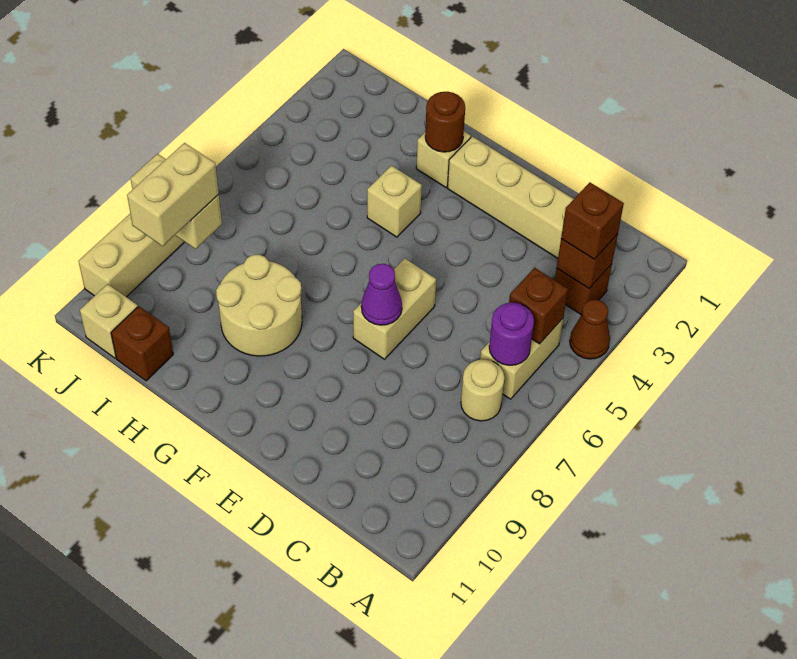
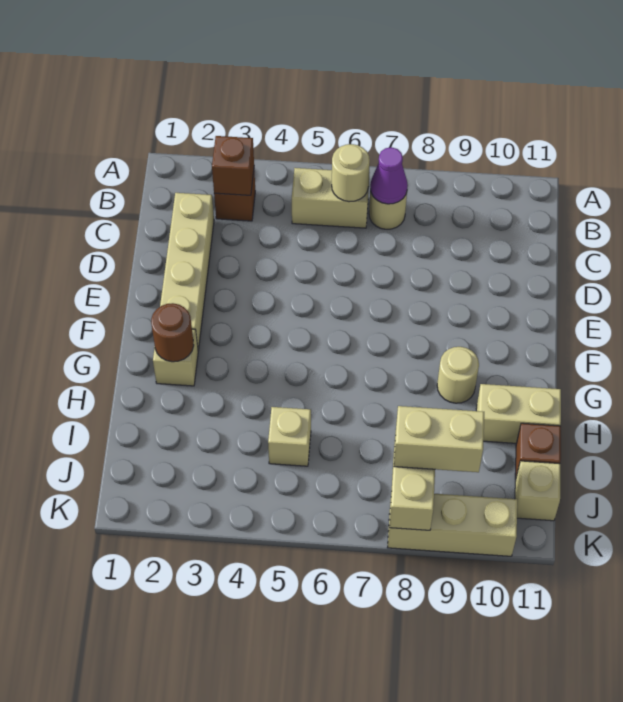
brown cone A4 level 1 -> none
brown brick B3 level 3 -> none
brown brick B5 level 2 -> none
purple round brick B6 level 2 -> tan round brick B6 level 2
tan brick E6:E7 level 1 -> tan brick H10:H11 level 1
purple cone E7 level 2 -> purple cone B7 level 2
tan brick G4 level 1 -> tan brick I5 level 1
tan round brick G8:H9 level 1 -> tan round brick G9 level 1

